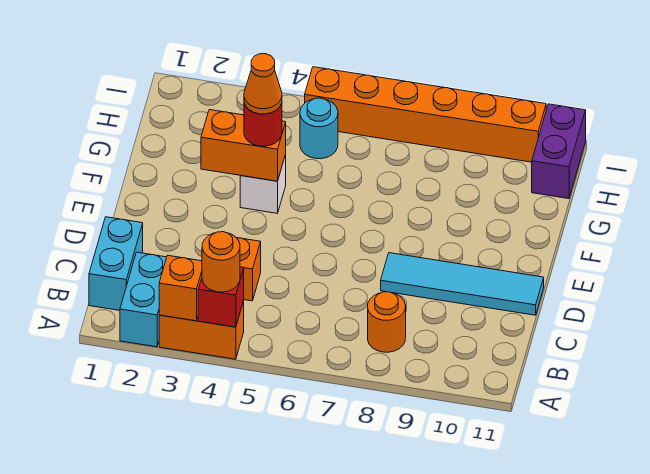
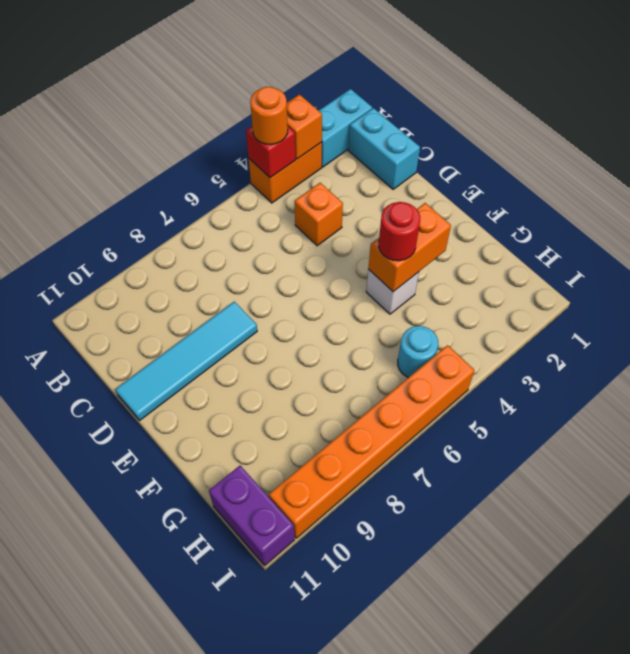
cyan brick A2:B2 level 1 -> cyan brick A1:A2 level 1
orange round brick B8 level 1 -> none
orange cone F4 level 4 -> none

